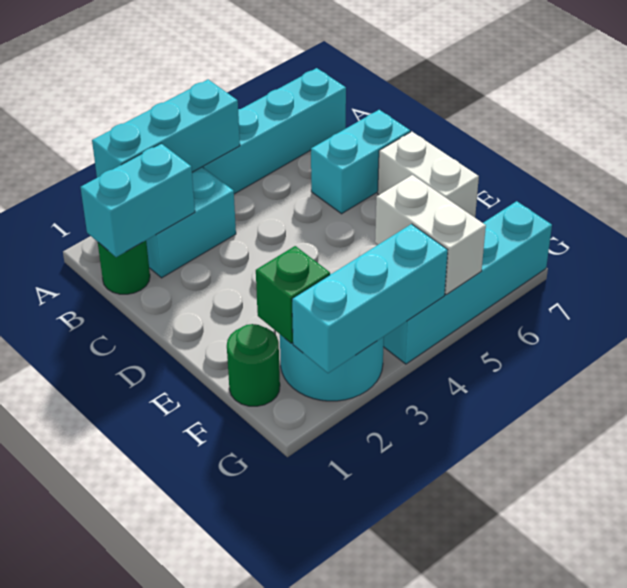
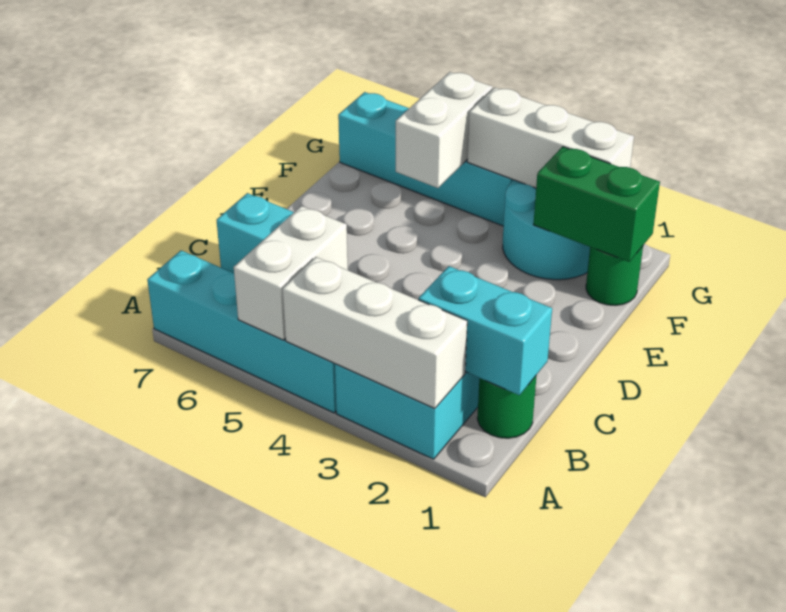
cyan brick A2:A4 level 2 -> white brick A2:A4 level 2
white brick D7:E7 level 1 -> white brick A5:B5 level 2
green brick F2 level 2 -> green brick F1:F2 level 2
cyan brick G2:G4 level 2 -> white brick G2:G4 level 2

